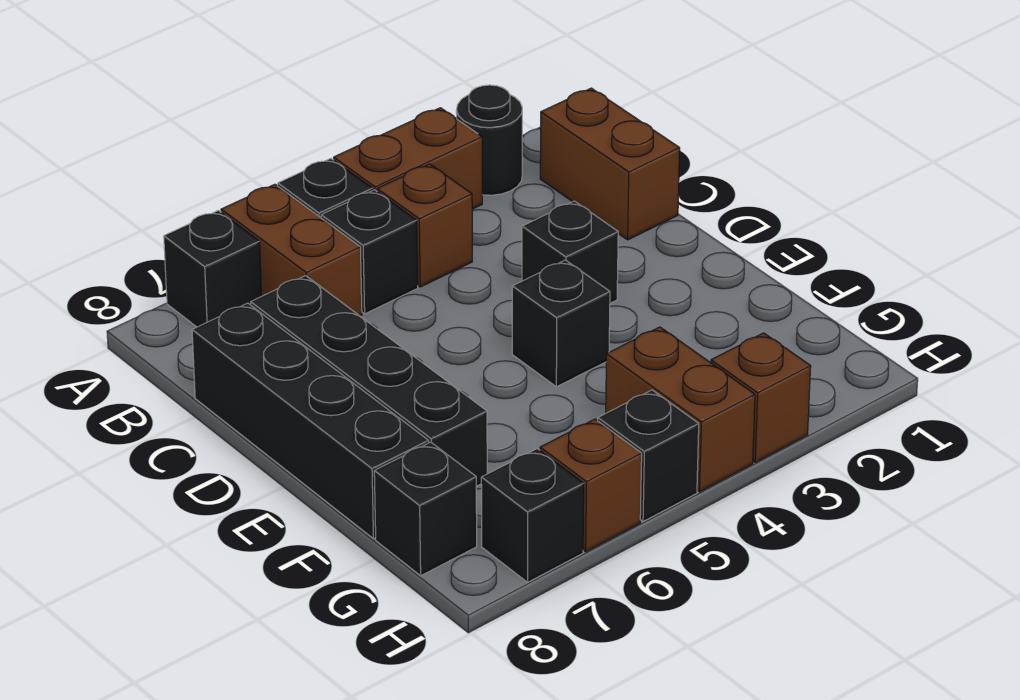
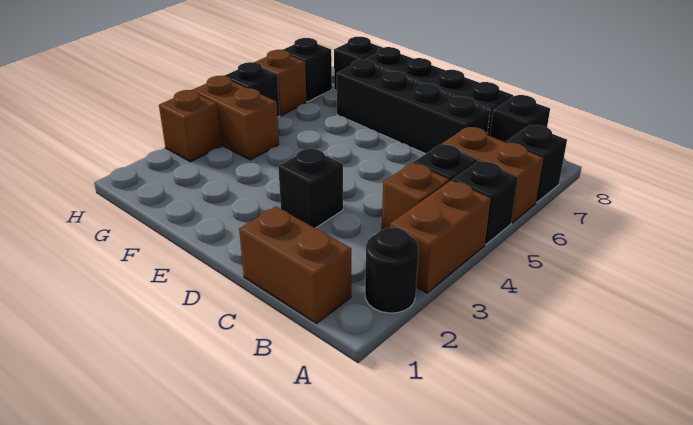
black brick E4 level 1 -> black brick B8 level 1

